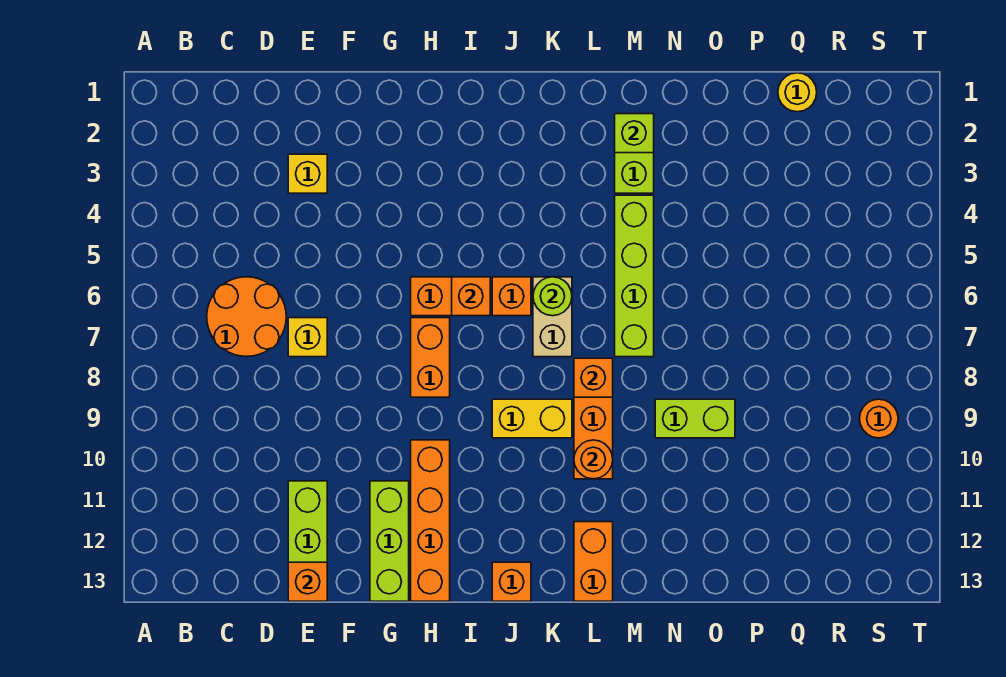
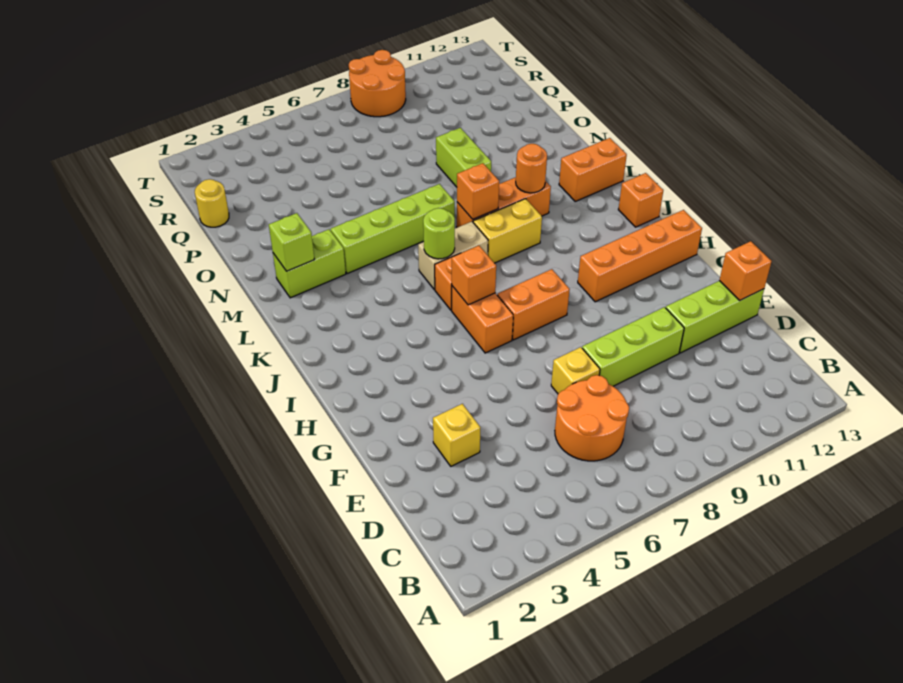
lime brick G11:G13 level 1 -> lime brick E8:E10 level 1
yellow brick J9:K9 level 1 -> yellow brick K8:K9 level 1
orange round brick S9 level 1 -> orange round brick S8:T9 level 1

